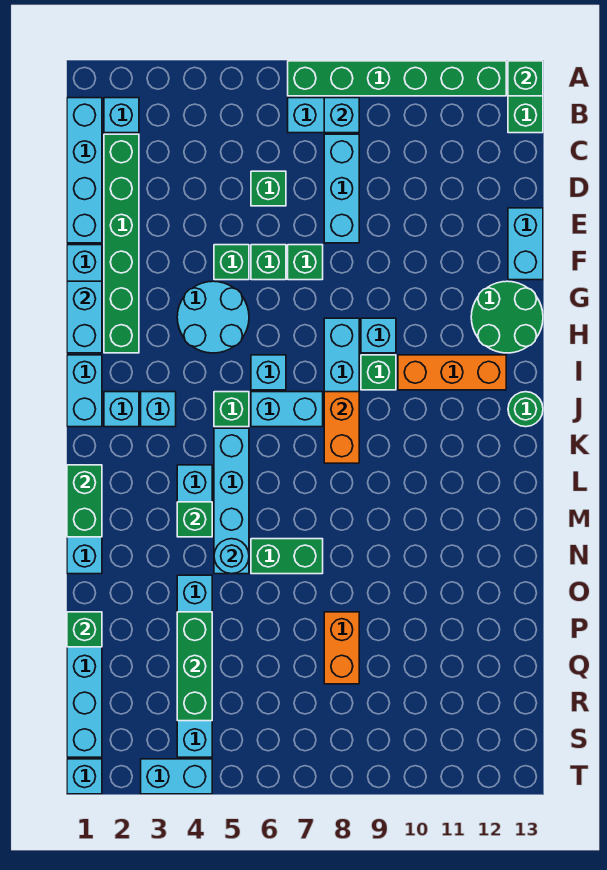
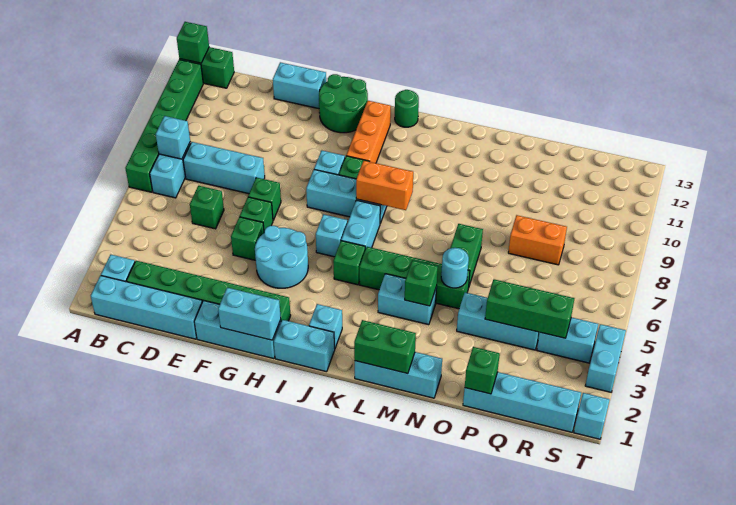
cyan brick J3 level 1 -> none
cyan brick K5:N5 level 1 -> green brick K5:N5 level 1

